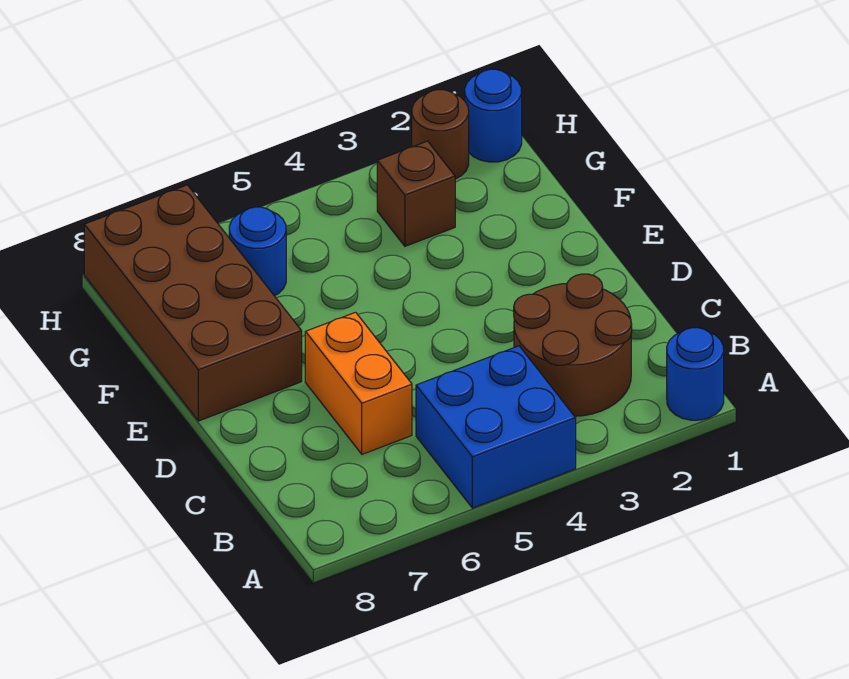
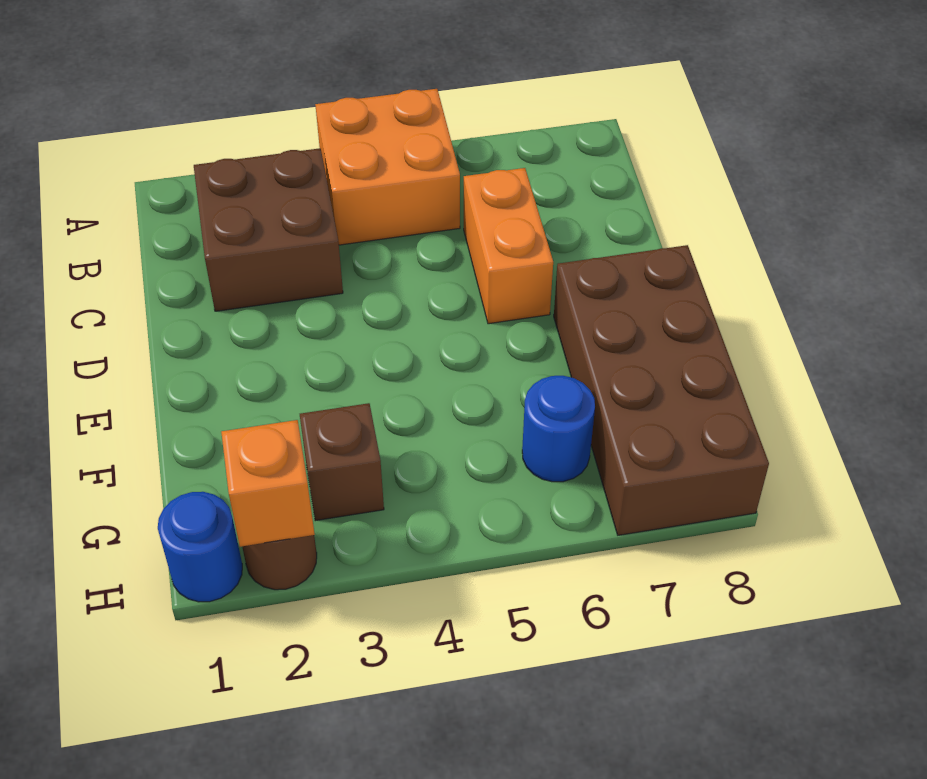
blue round brick A1 level 1 -> none
blue brick A4:B5 level 1 -> orange brick A4:B5 level 1
brown round brick B2:C3 level 1 -> brown brick B2:C3 level 1
none -> orange brick H2 level 2

